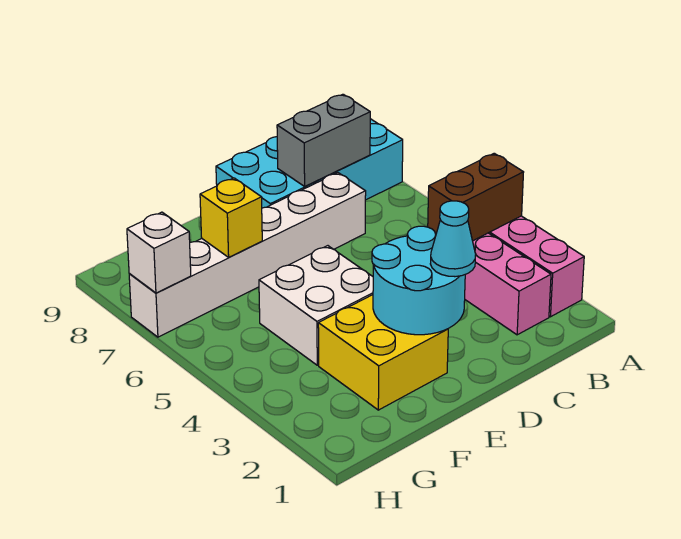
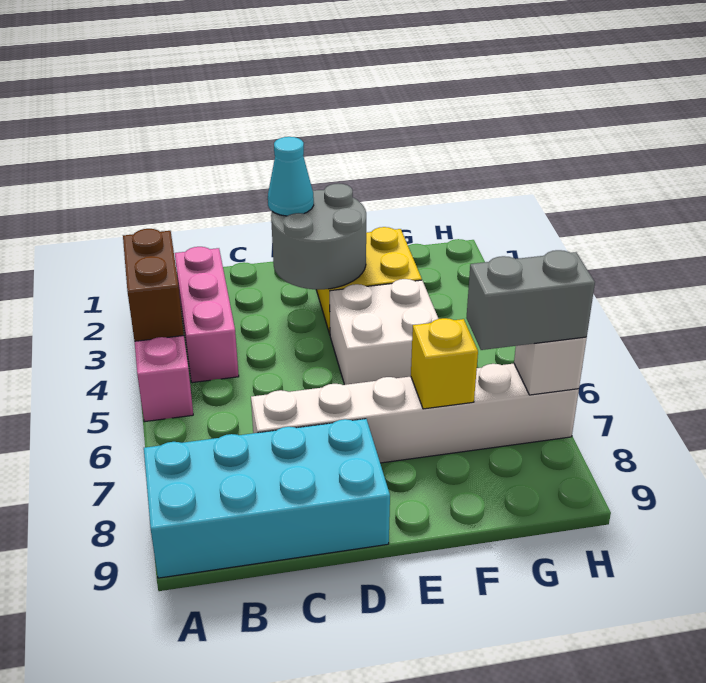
brown brick A4:B4 level 2 -> brown brick A3:A4 level 2
grey brick B8:C8 level 2 -> grey brick G7:H7 level 3
cyan round brick D2:E3 level 2 -> grey round brick D2:E3 level 2

